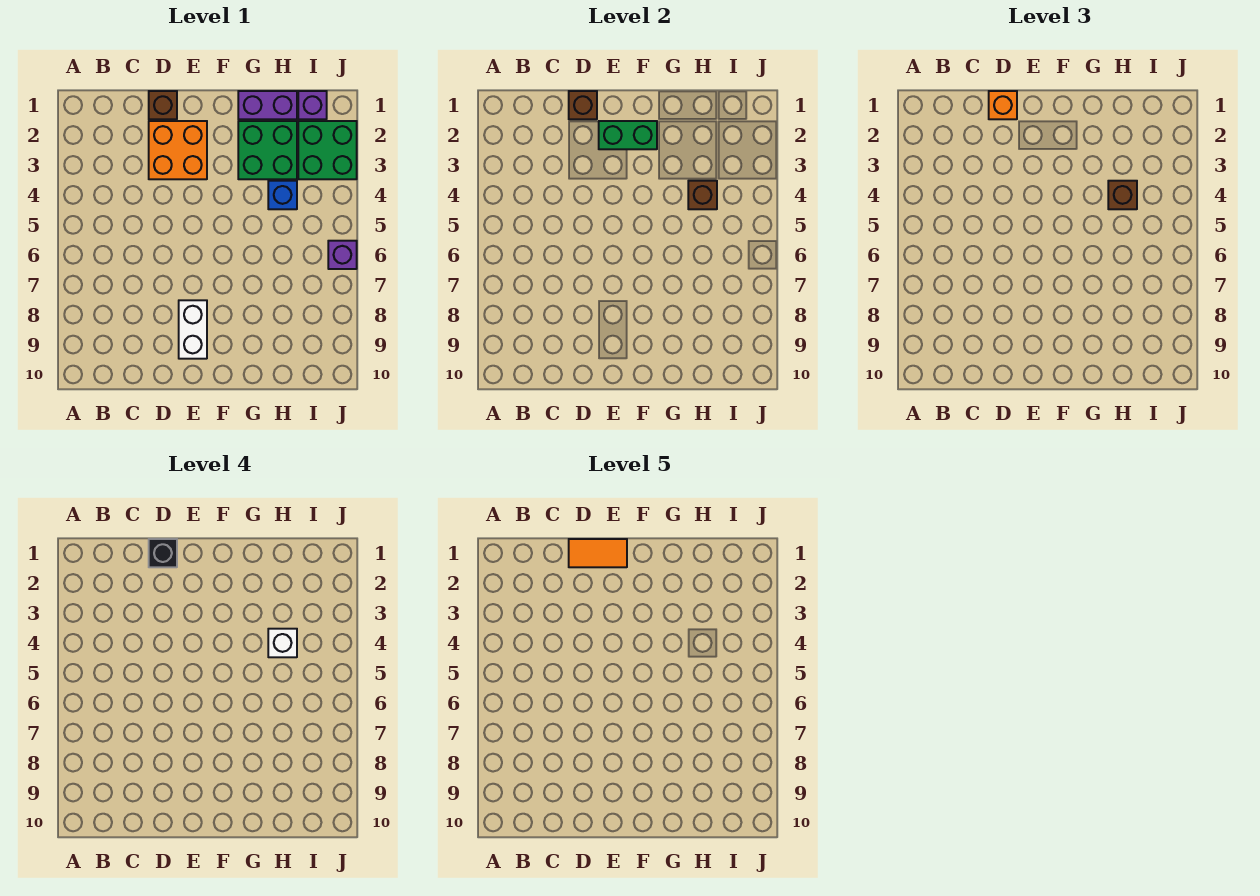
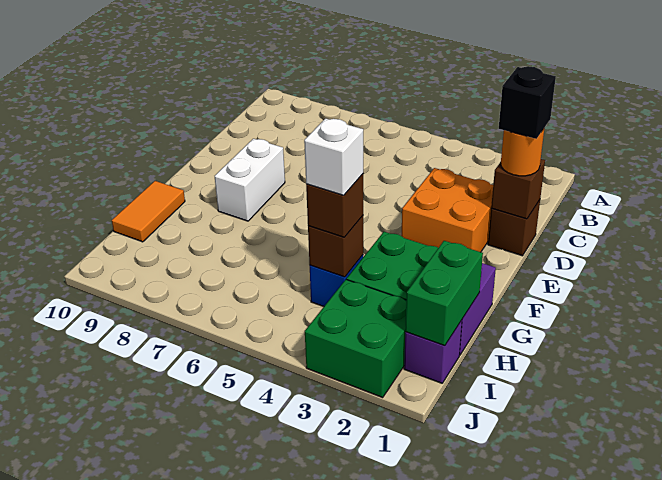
orange brick D1 level 3 -> orange round brick D1 level 3
orange tile D1:E1 level 5 -> orange tile G10:H10 level 1
green brick E2:F2 level 2 -> green brick H1:I1 level 2
white brick E8:E9 level 1 -> white brick E8:F8 level 1
purple brick J6 level 1 -> none

